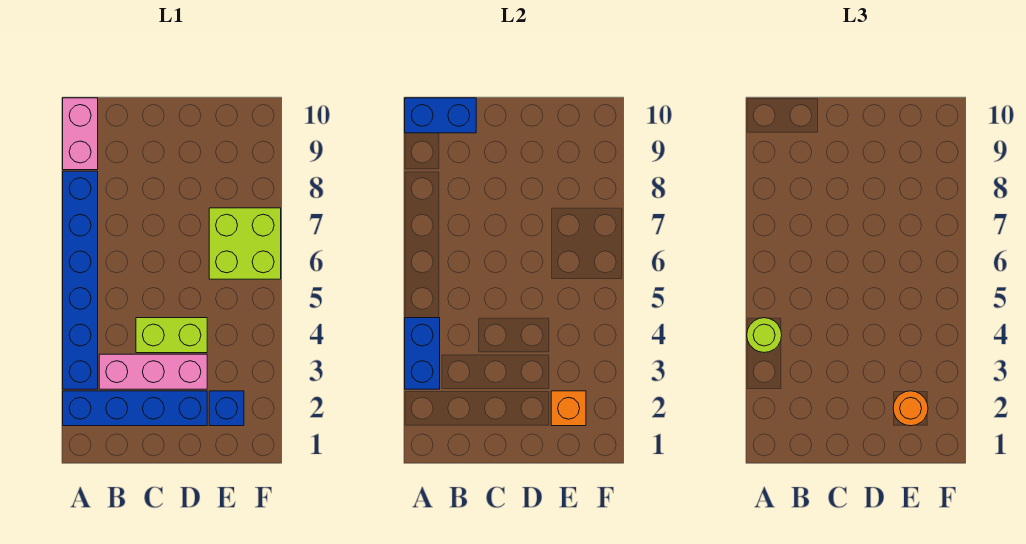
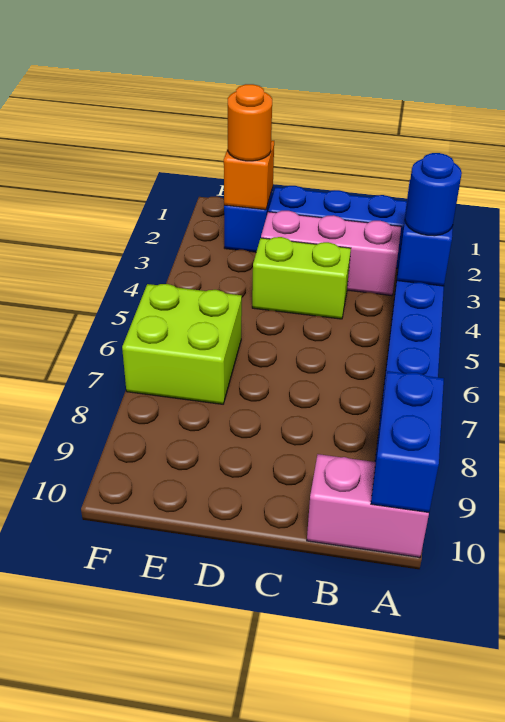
lime round brick A4 level 3 -> blue round brick A4 level 3
pink brick A9:A10 level 1 -> pink brick A10:B10 level 1
blue brick A10:B10 level 2 -> blue brick A9:A10 level 2

